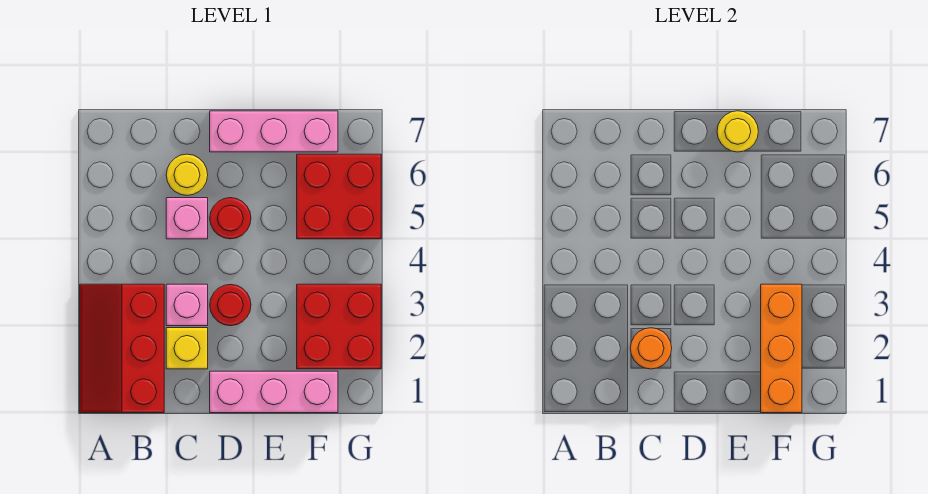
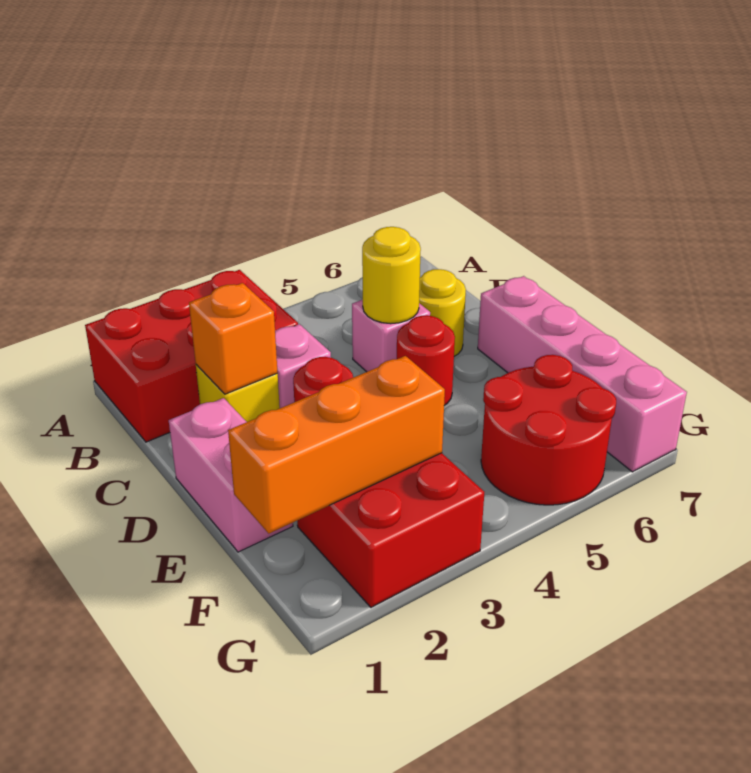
red slope A1:B3 level 1 top B -> red brick A1:B3 level 1
orange round brick C2 level 2 -> orange brick C2 level 2
pink brick D1:F1 level 1 -> pink brick D1:E1 level 1
pink brick D7:F7 level 1 -> pink brick D7:G7 level 1
yellow round brick E7 level 2 -> yellow round brick C5 level 2
red brick F5:G6 level 1 -> red round brick F5:G6 level 1

